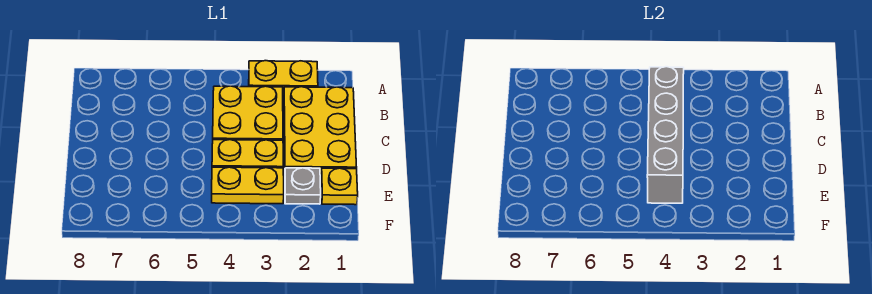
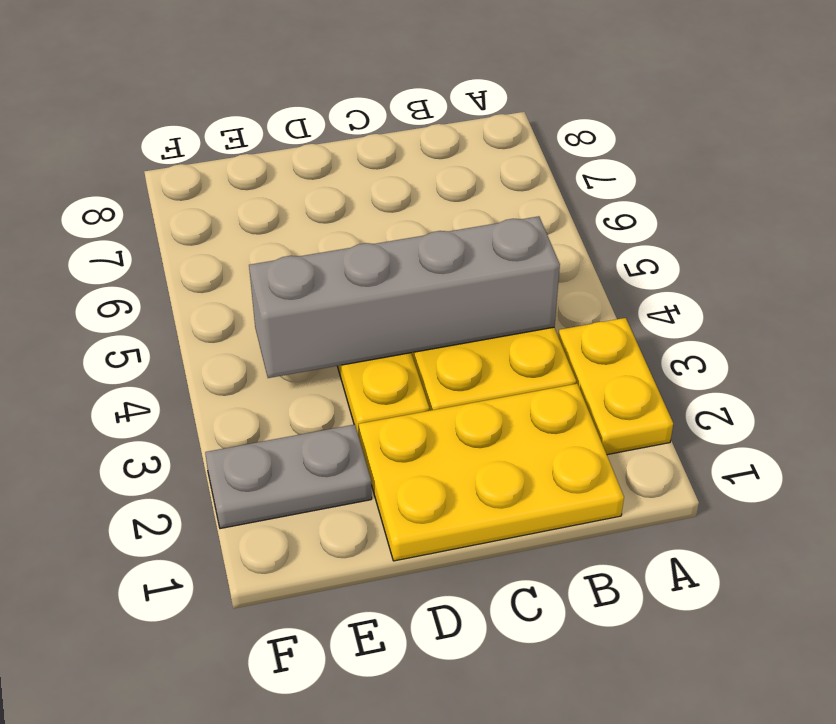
yellow plate E1 level 1 -> none
grey plate E2 level 1 -> grey plate E2:F2 level 1
yellow plate E3:E4 level 1 -> none

